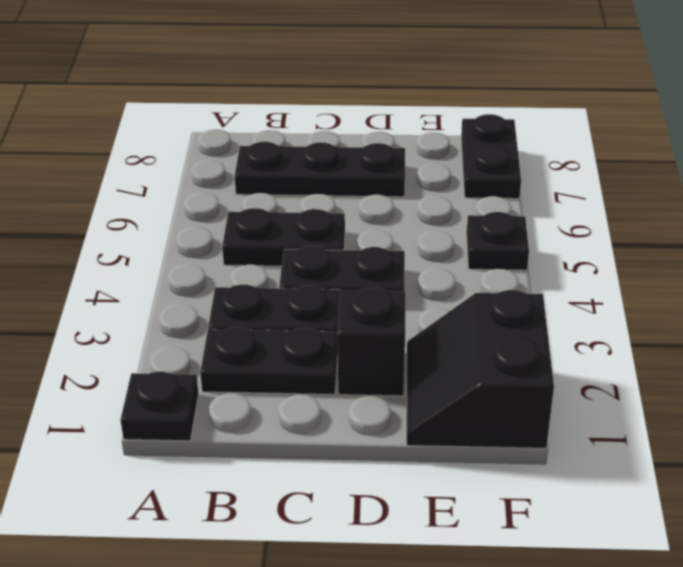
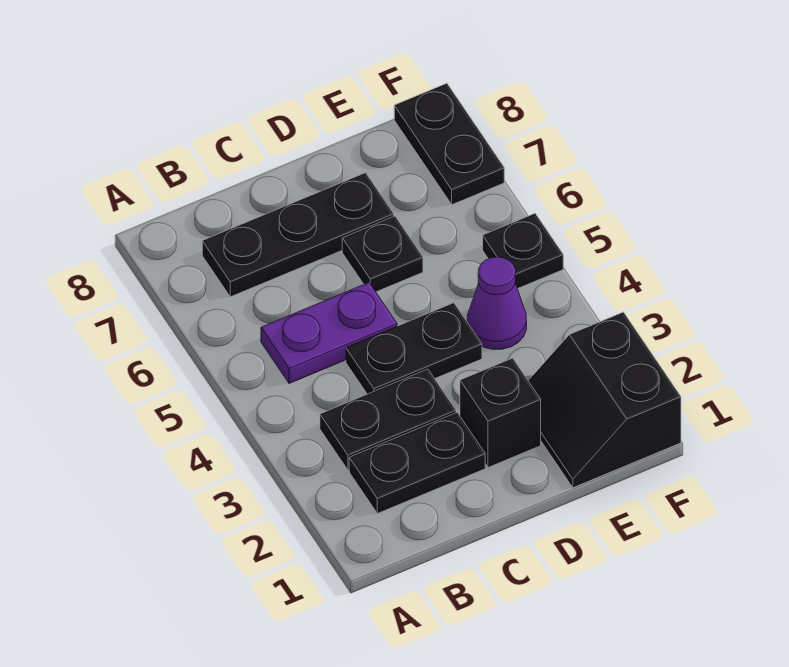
black plate A1 level 1 -> black plate D6 level 1
black plate B5:C5 level 1 -> purple plate B5:C5 level 1
none -> purple cone E4 level 1

